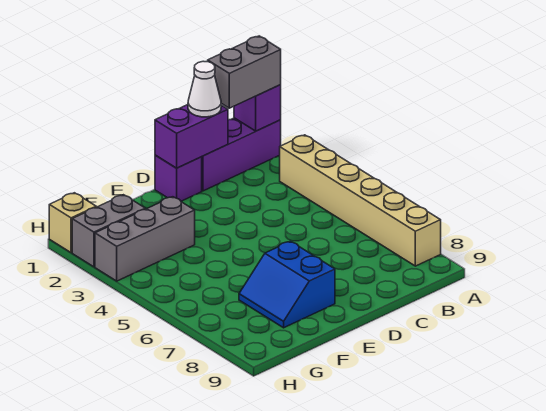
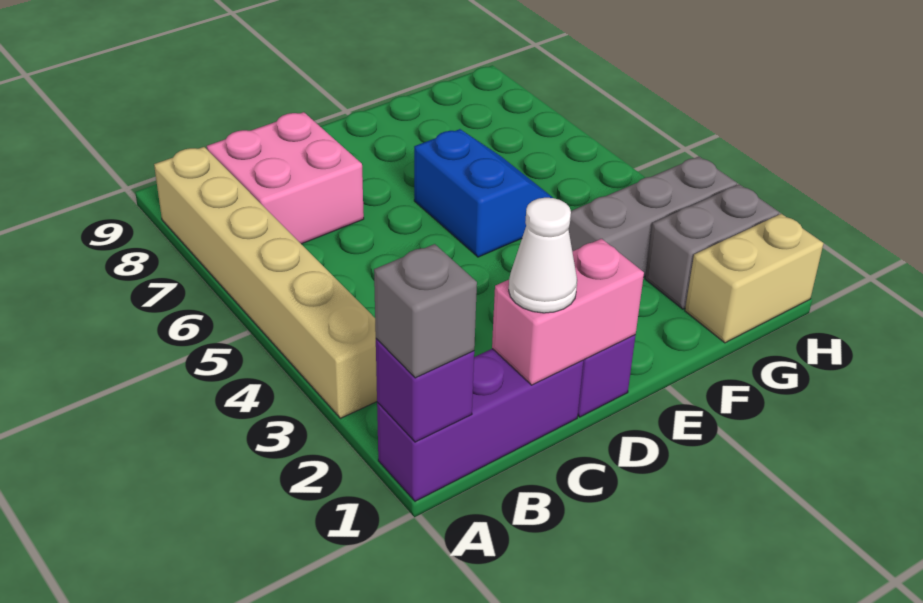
grey brick A1:B1 level 3 -> grey brick A1 level 3
none -> pink brick B7:C8 level 1
purple brick C1:D1 level 2 -> pink brick C1:D1 level 2
blue slope E7:F8 level 1 top E -> blue slope E5:F6 level 1 top E
tan brick H1 level 1 -> tan brick G1:H1 level 1

